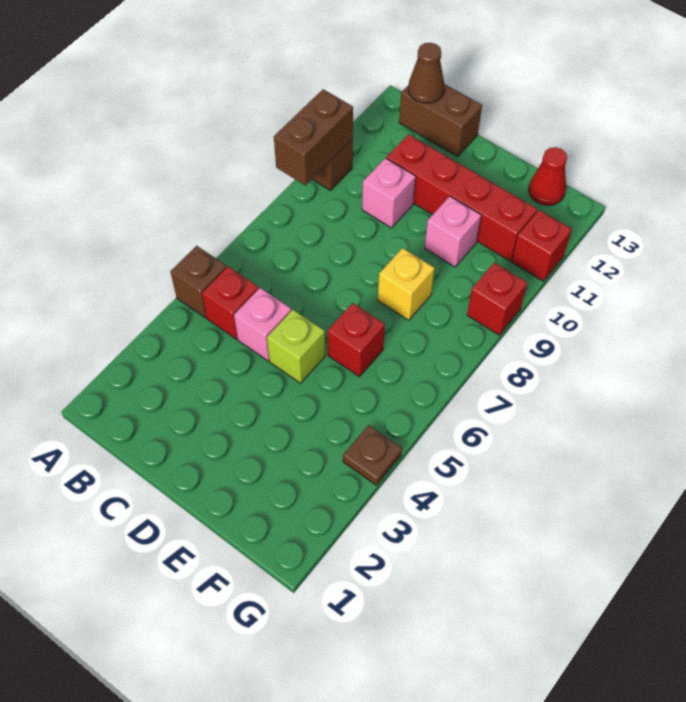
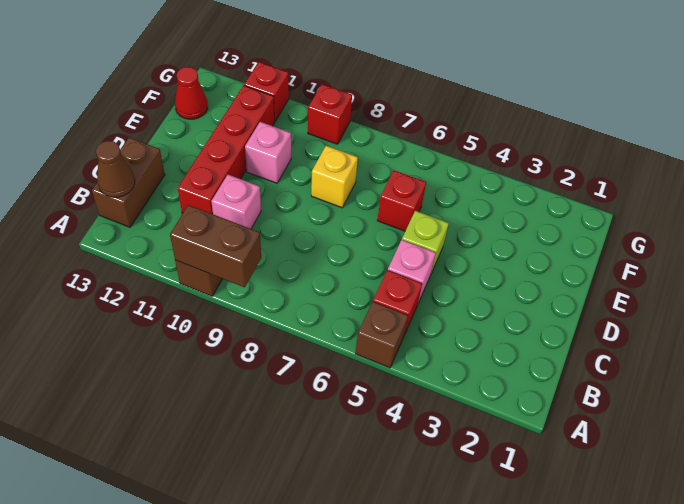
brown plate G4 level 1 -> none

